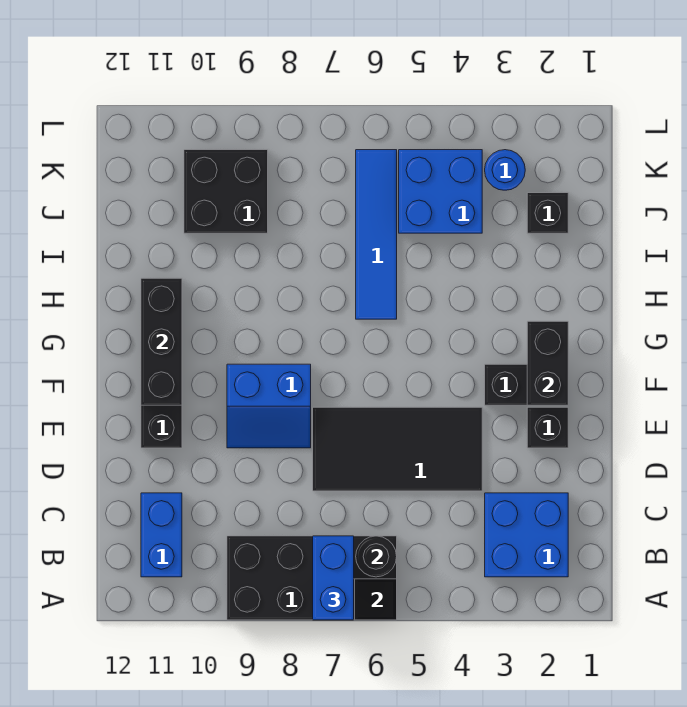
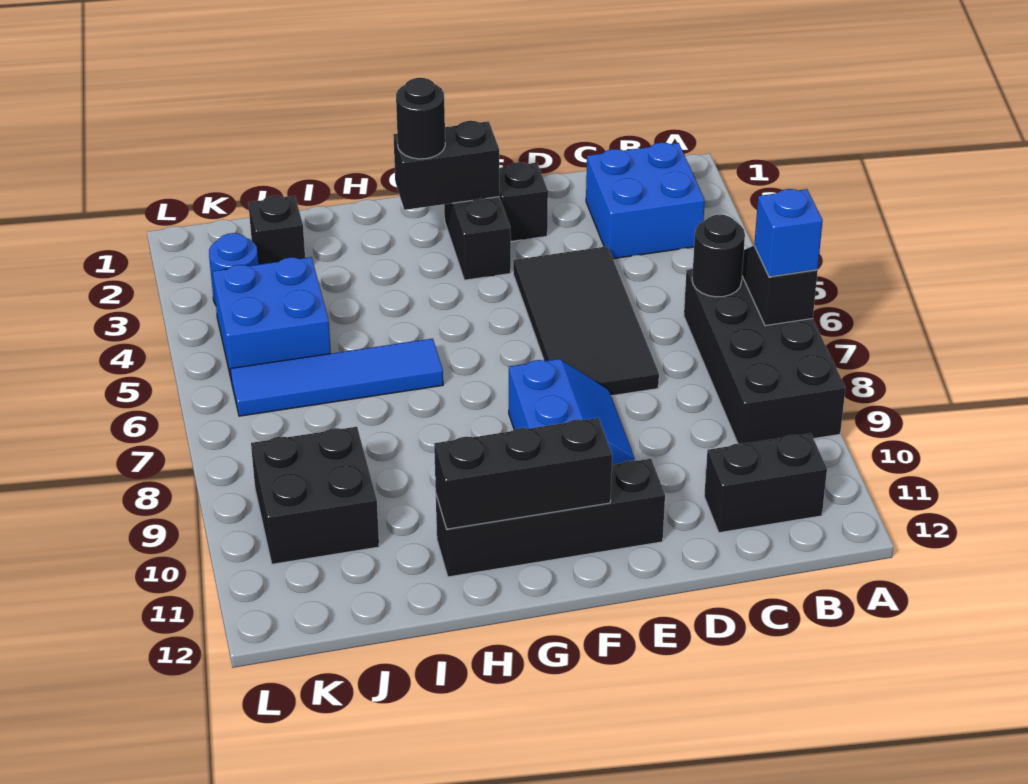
blue brick A7:B7 level 3 -> blue brick A7 level 3
blue brick B11:C11 level 1 -> black brick B11:C11 level 1
none -> black round brick G2 level 3

